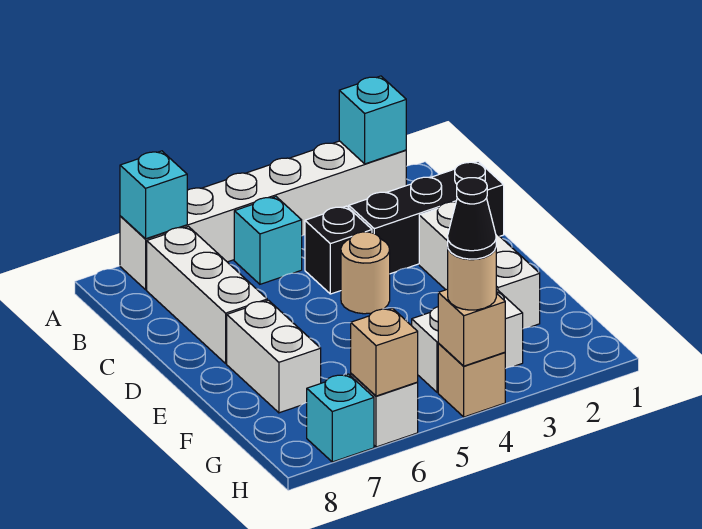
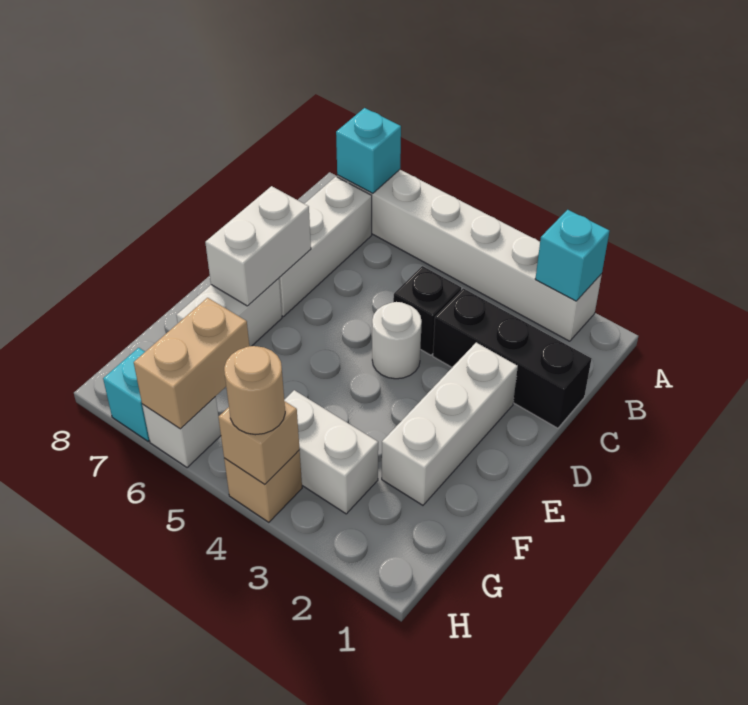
cyan brick B5 level 1 -> none
tan round brick D4 level 1 -> white round brick D4 level 1
none -> white brick D7:E7 level 2
black cone H4 level 4 -> none
tan brick H6 level 2 -> tan brick G6:H6 level 2

